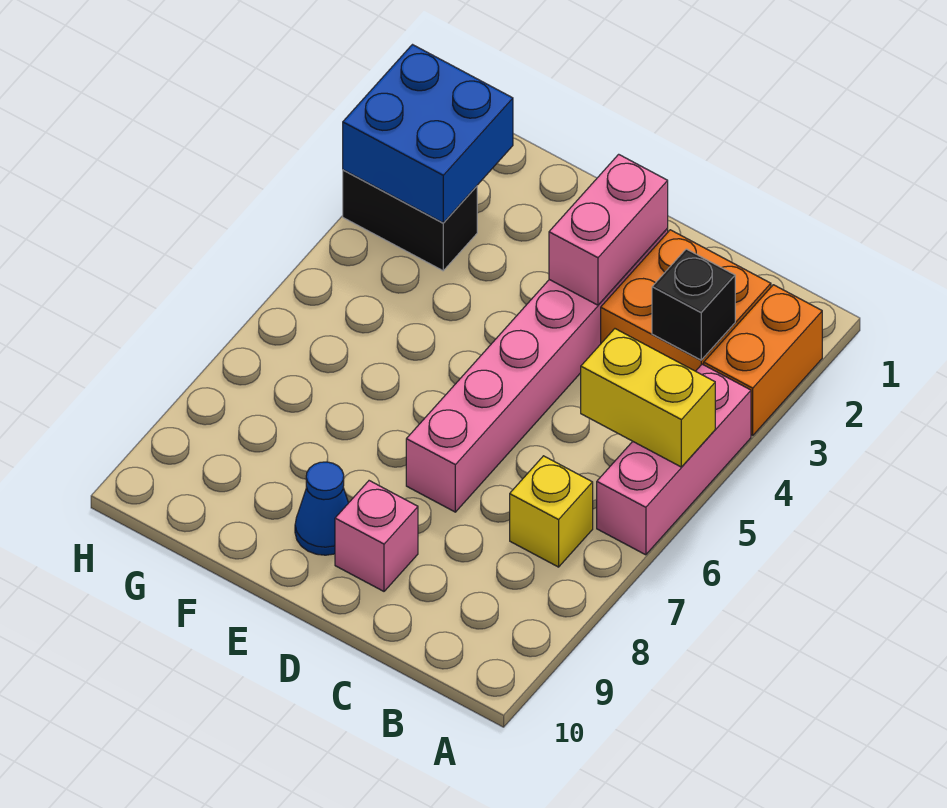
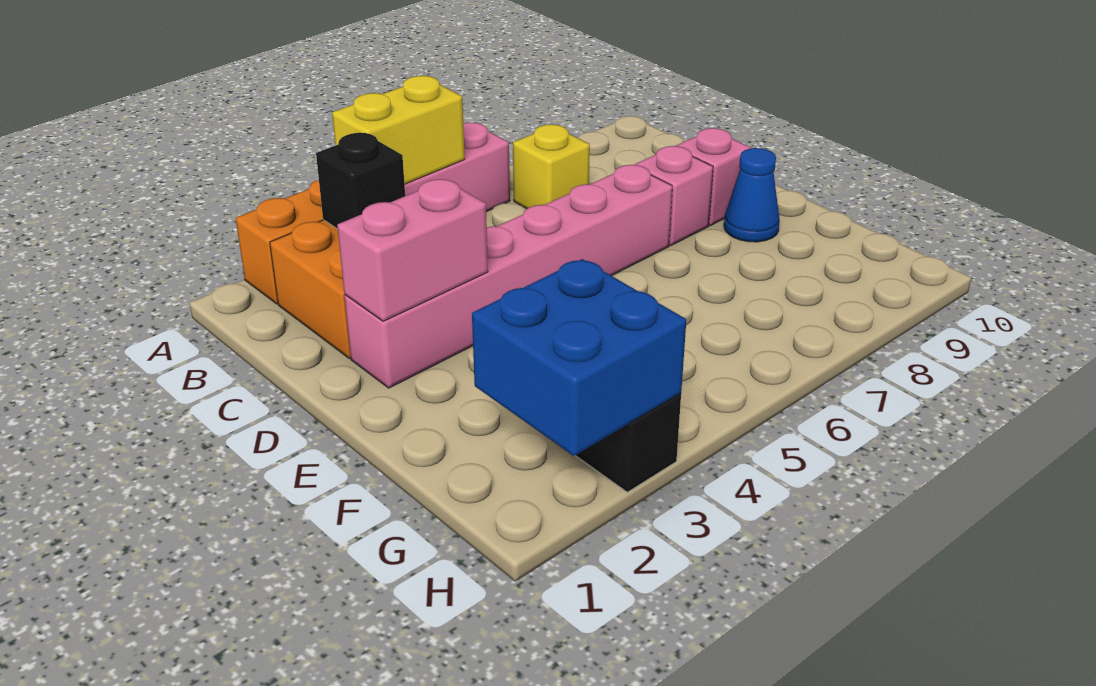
yellow brick A5:B5 level 2 -> yellow brick A4:A5 level 2
none -> pink brick D8 level 1

